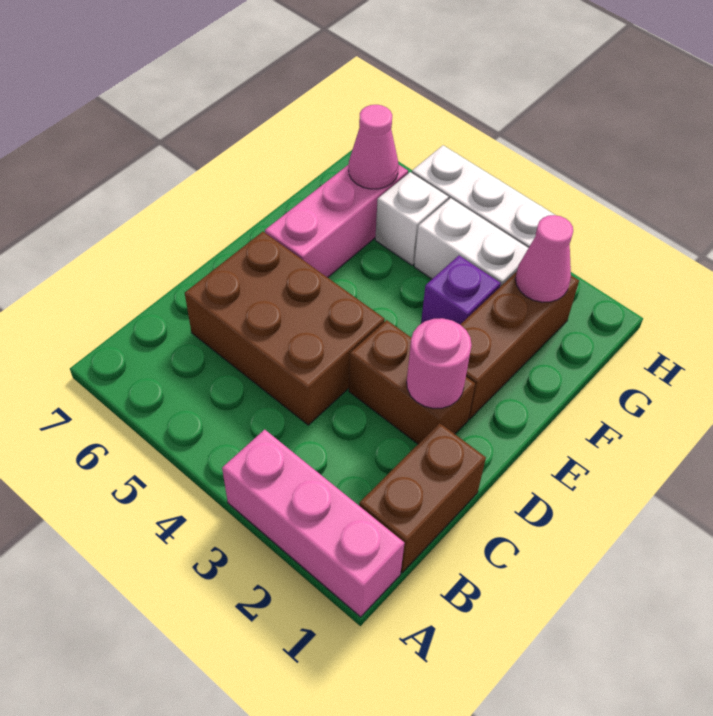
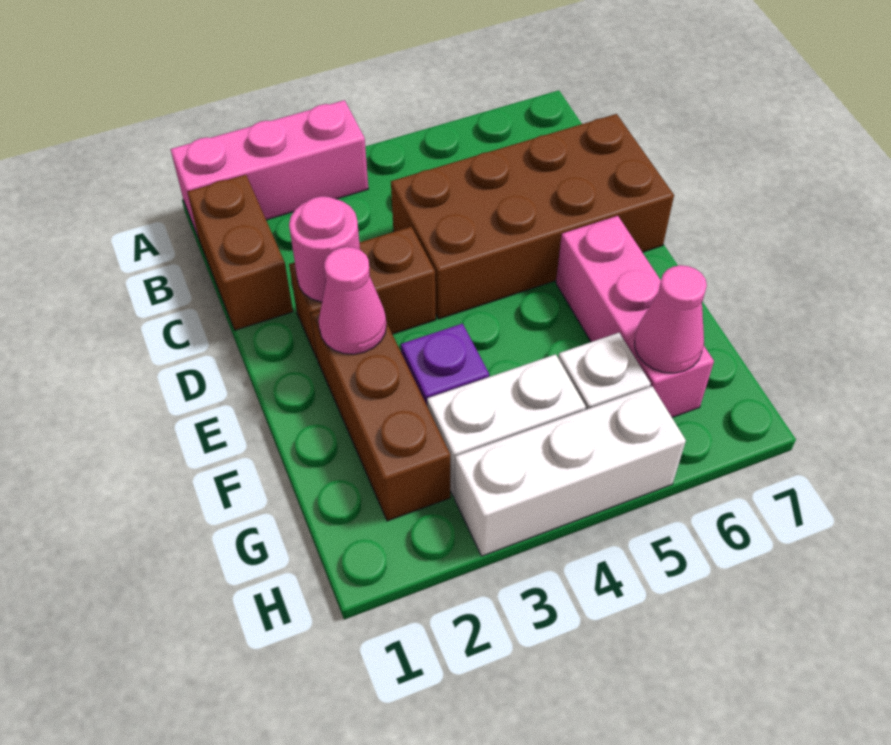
brown brick C4:D6 level 1 -> brown brick C4:D7 level 1
pink cone G2 level 2 -> pink cone E2 level 2

